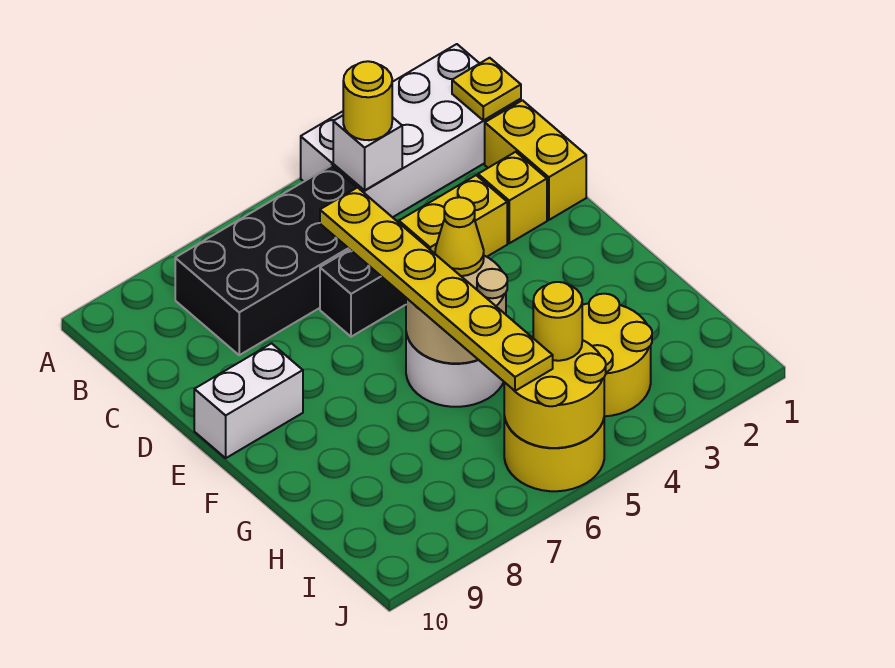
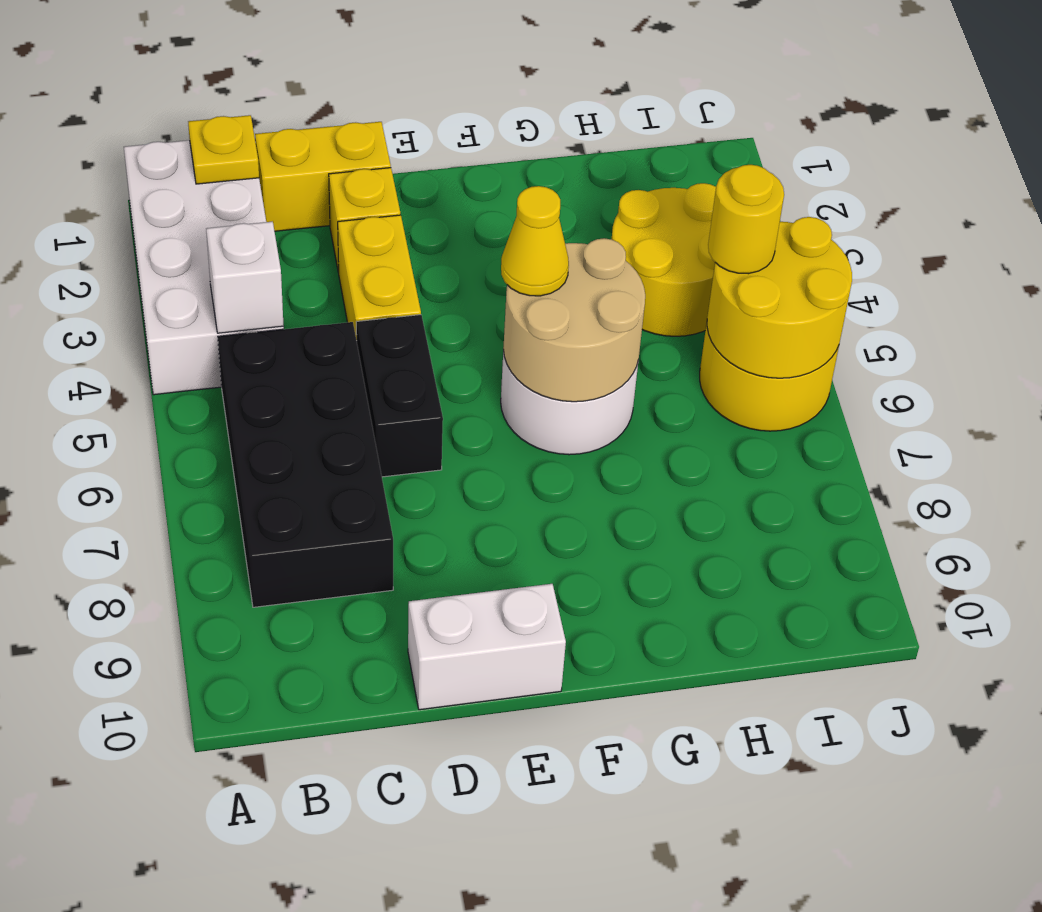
yellow round brick B4 level 3 -> none
yellow plate D6:I6 level 3 -> none
white brick E9:E10 level 1 -> white brick D10:E10 level 1

